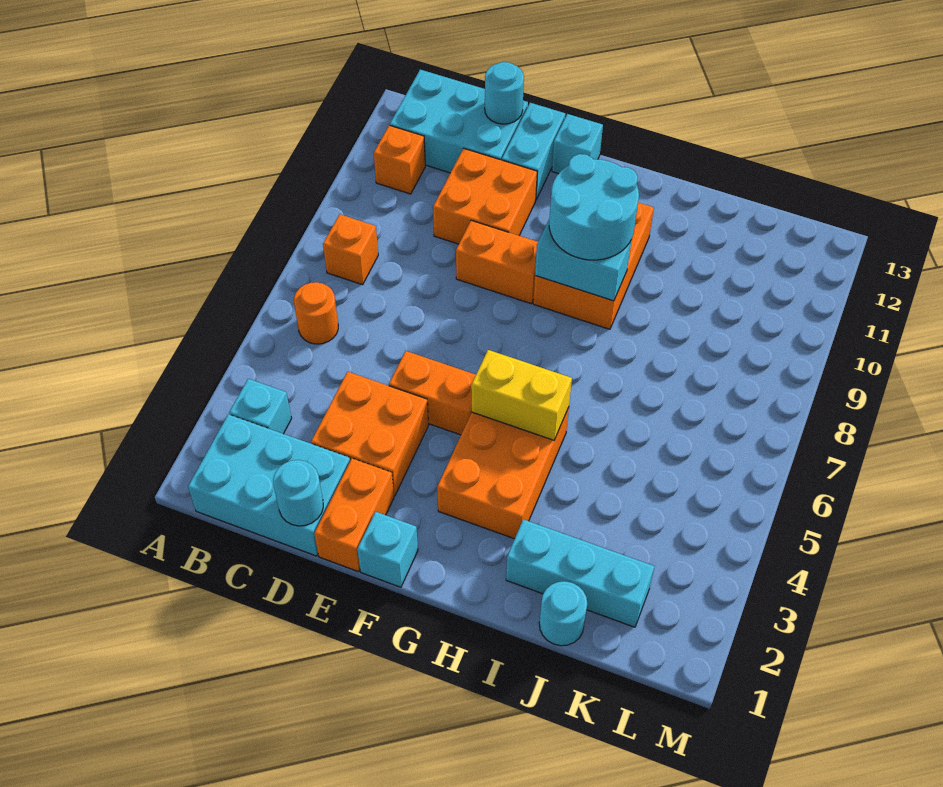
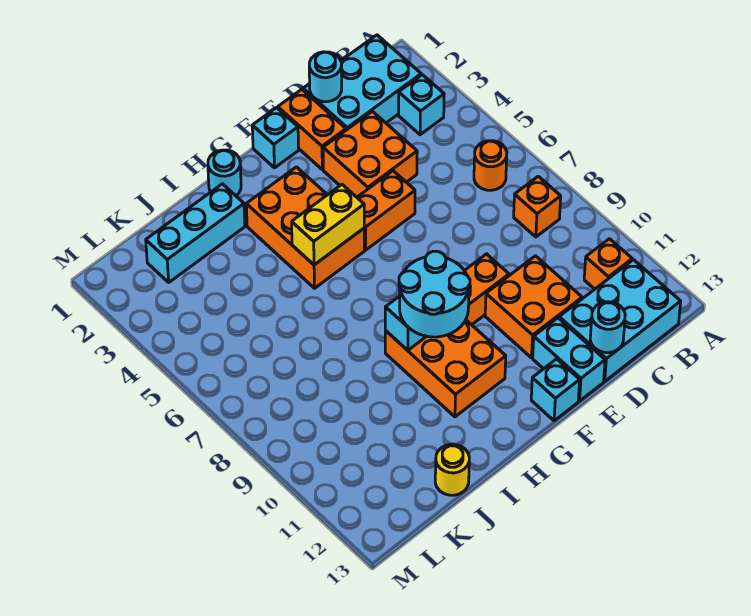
cyan round brick J1 level 1 -> cyan round brick H1 level 1
none -> yellow round brick J13 level 1

